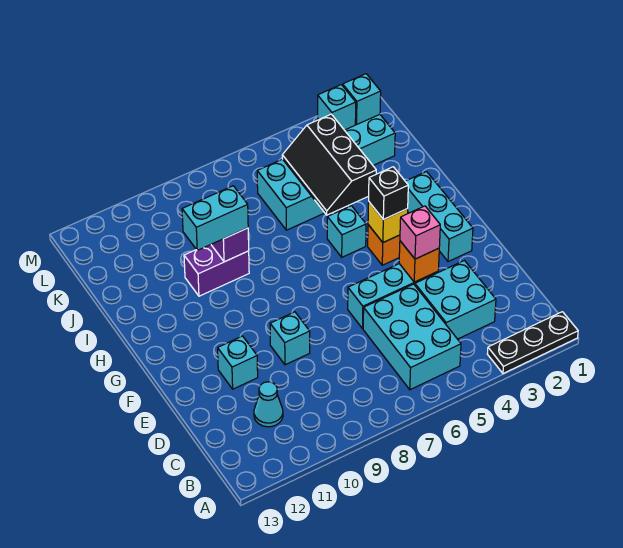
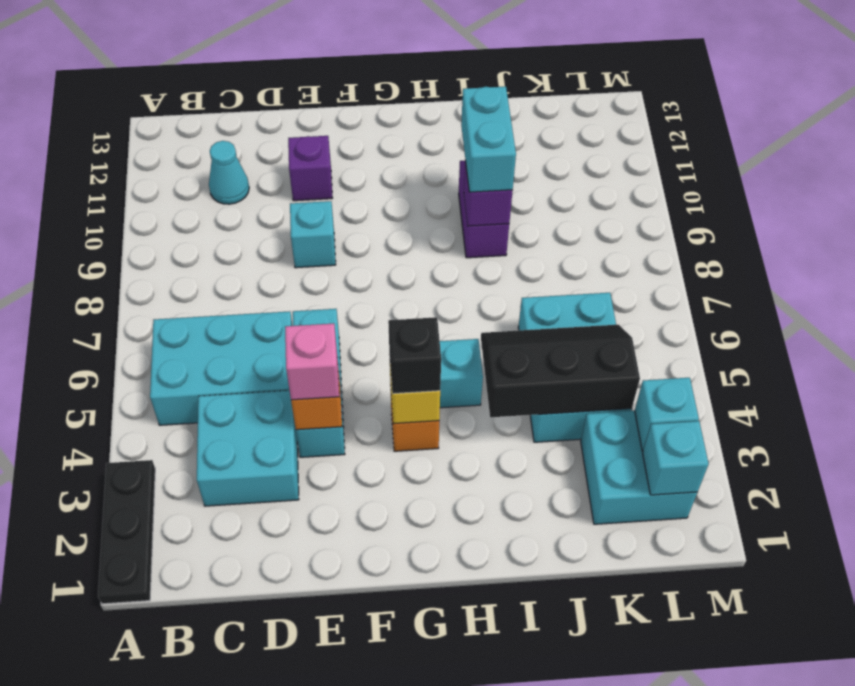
cyan brick E11 level 1 -> purple brick E11 level 1
cyan brick F2:H2 level 1 -> none

